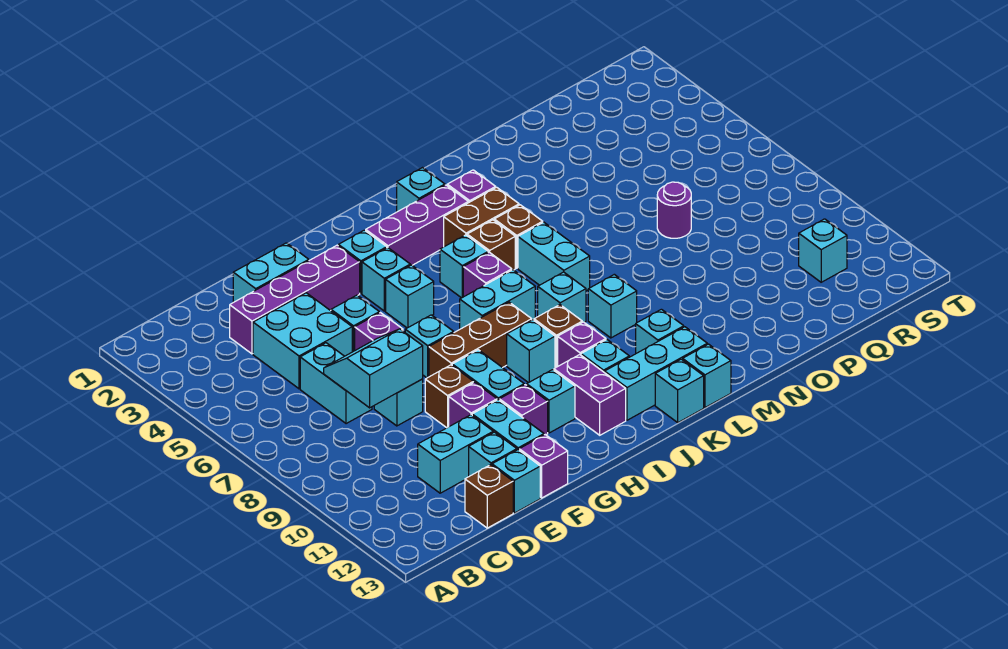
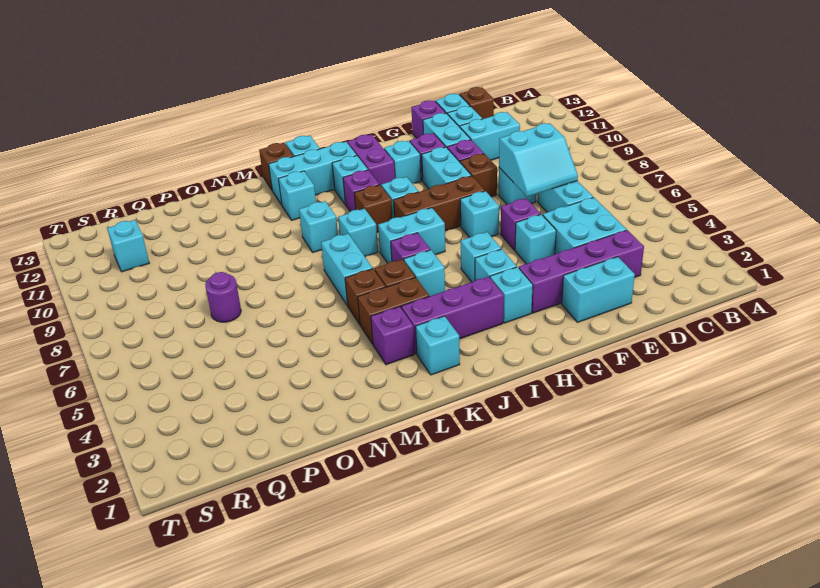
cyan brick L13 level 1 -> brown brick L13 level 1

